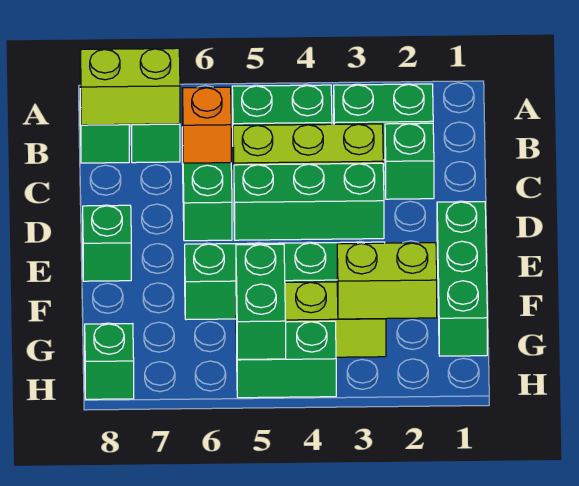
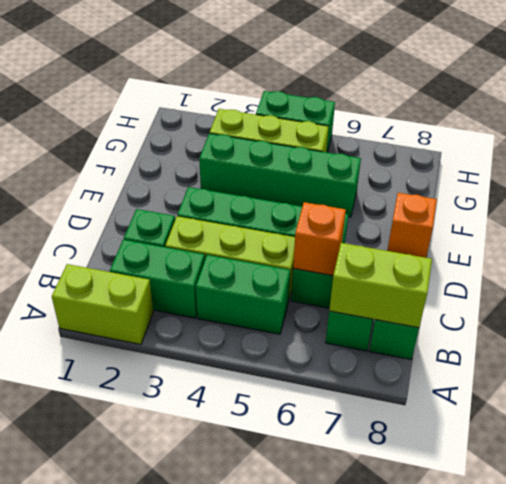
green brick E1:G1 level 1 -> none
green brick E8 level 1 -> orange brick E8 level 1
lime brick G2:G3 level 2 -> lime brick A1:A2 level 1
green brick G5:H5 level 2 -> none
green brick H8 level 1 -> none

